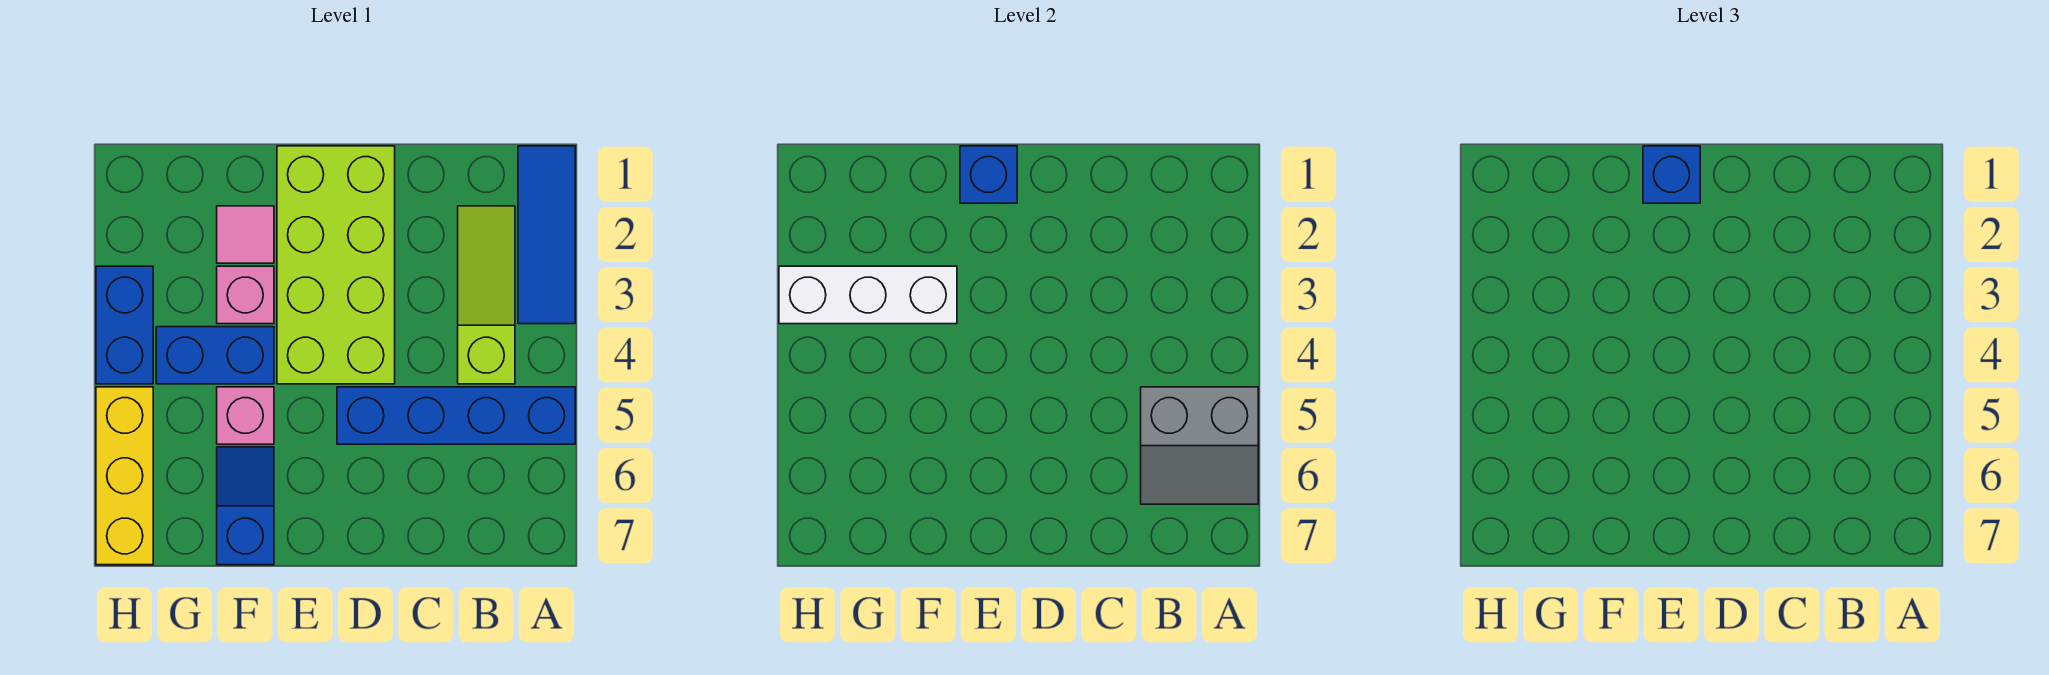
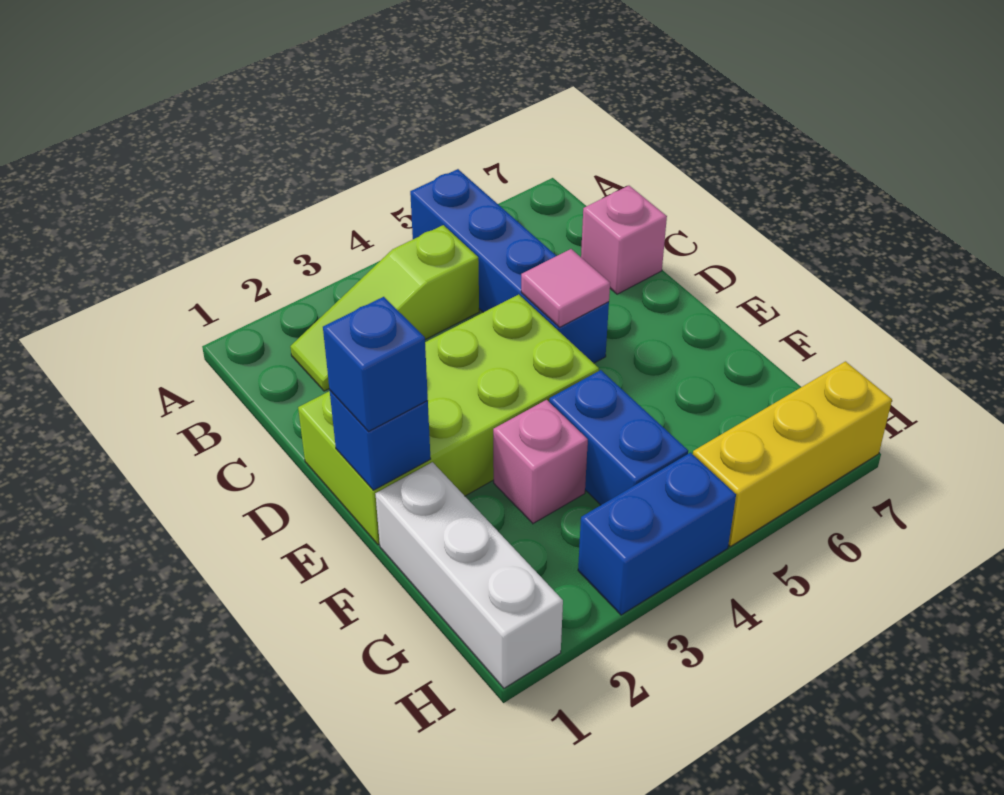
blue tile A1:A3 level 1 -> none
grey slope A5:B6 level 2 top 5 -> none
pink tile F2 level 1 -> pink tile D5 level 2
white brick F3:H3 level 2 -> white brick F1:H1 level 1
pink brick F5 level 1 -> pink brick C7 level 1
blue slope F6:F7 level 1 top 7 -> none

